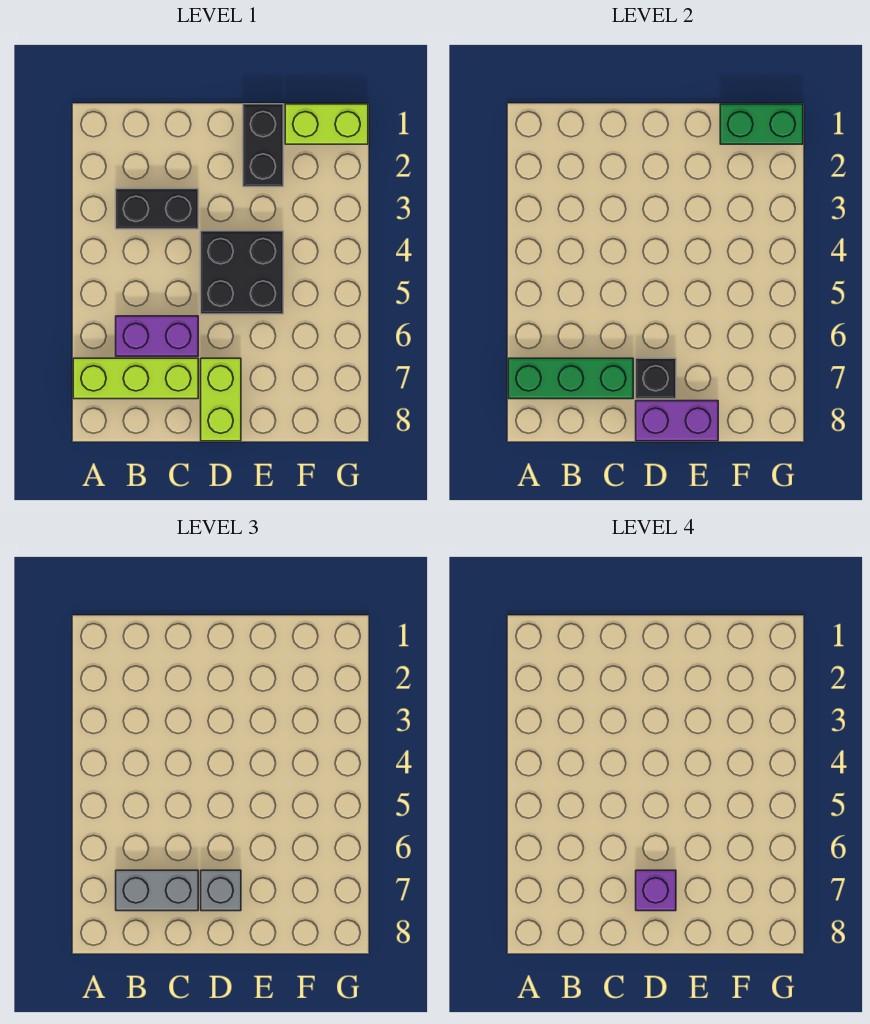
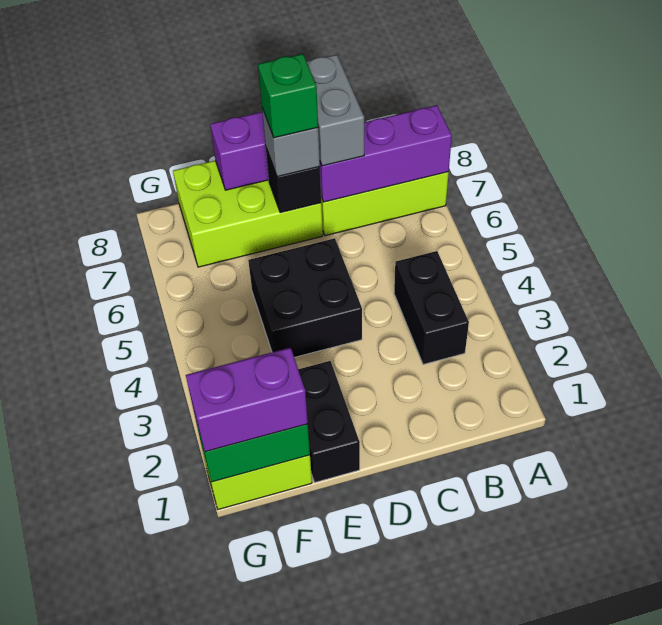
green brick A7:C7 level 2 -> purple brick A7:C7 level 2
black brick B3:C3 level 1 -> black brick B3:B4 level 1
purple brick B6:C6 level 1 -> purple brick F1:G1 level 3
grey brick B7:C7 level 3 -> grey brick C7:C8 level 3
lime brick D7:D8 level 1 -> lime brick D7:F8 level 1
purple brick D7 level 4 -> green brick D7 level 4

